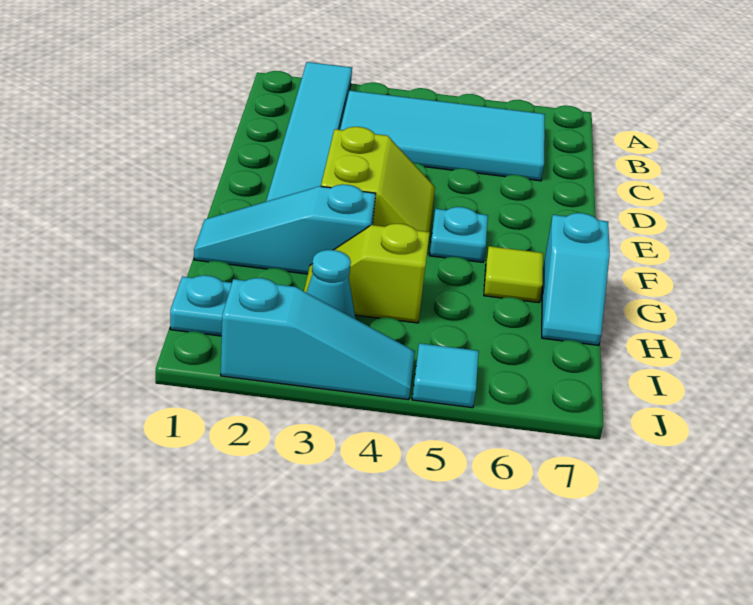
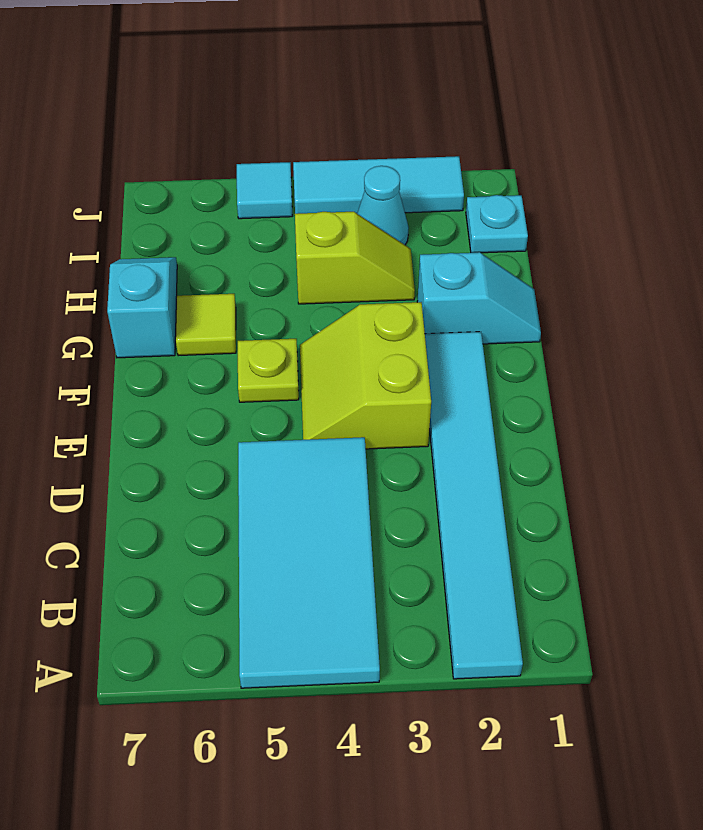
cyan tile B3:C6 level 1 -> cyan tile A4:D5 level 1
cyan plate F5 level 1 -> lime plate F5 level 1
cyan slope G1:G3 level 1 top 3 -> cyan slope G1:G2 level 1 top 2
cyan slope J2:J4 level 1 top 2 -> cyan tile J2:J4 level 1

